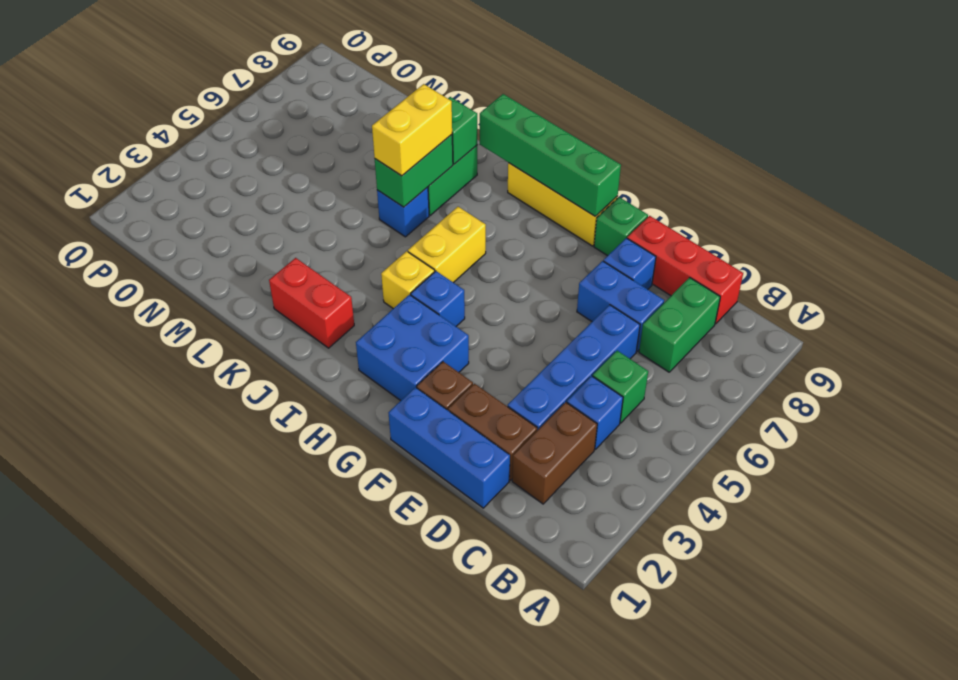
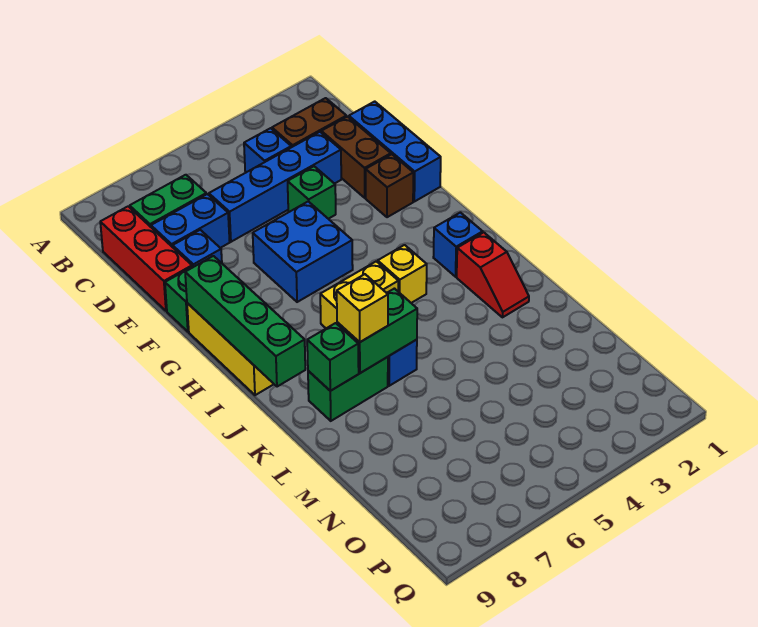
green brick C5 level 1 -> green brick E4 level 1
blue brick D7:E7 level 1 -> blue brick D7:D8 level 1
blue brick G2:H3 level 1 -> blue brick F5:G6 level 1
blue brick H4 level 1 -> blue brick I2 level 1
red brick J2:K2 level 1 -> red slope J2:K2 level 1 top J
yellow brick K6:K7 level 3 -> yellow brick K7 level 3

